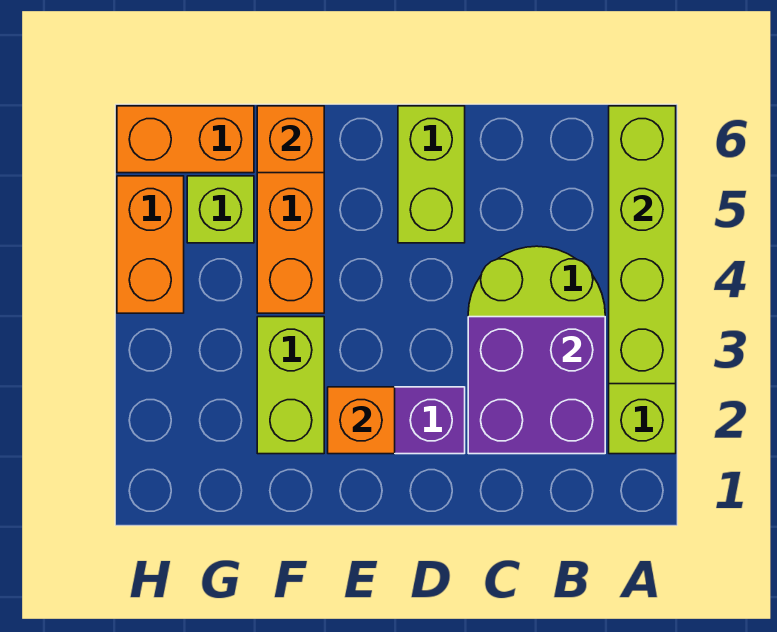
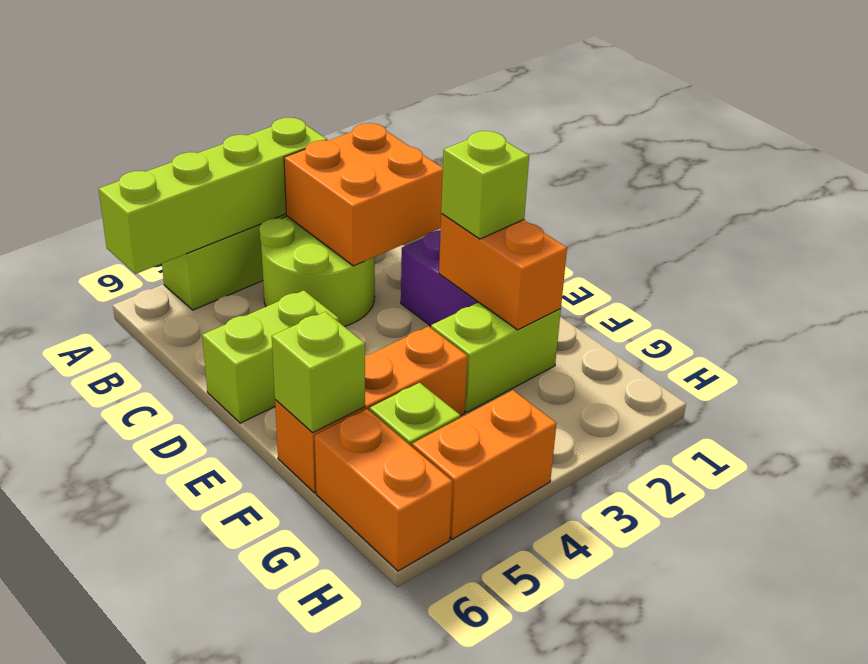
purple brick B2:C3 level 2 -> orange brick B2:C3 level 2
orange brick E2 level 2 -> orange brick E2:F2 level 2
none -> lime brick E2 level 3
orange brick F6 level 2 -> lime brick F6 level 2

